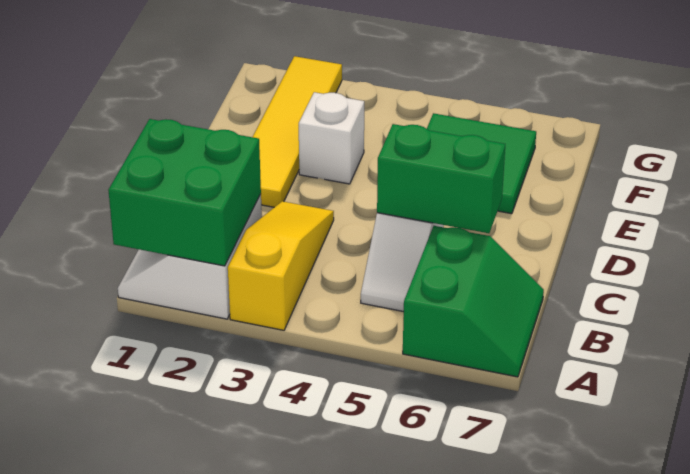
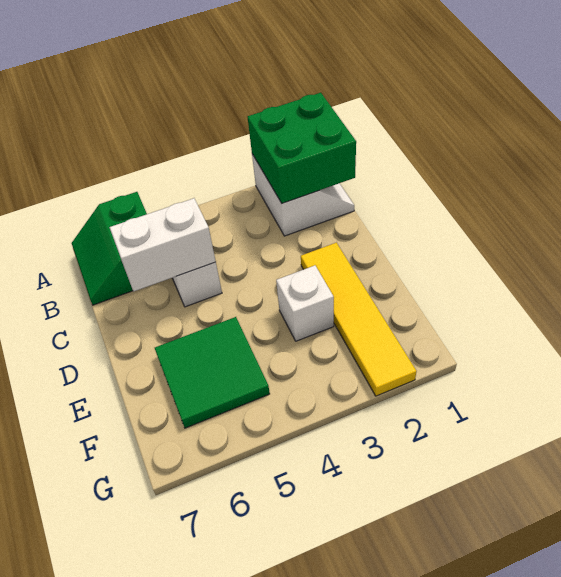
yellow slope A3:C3 level 1 top A -> none
green brick C5:C6 level 2 -> white brick C5:C6 level 2

